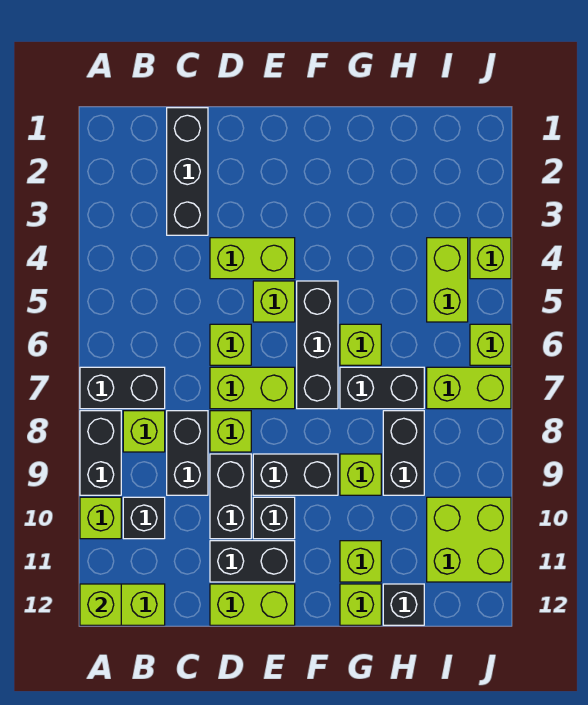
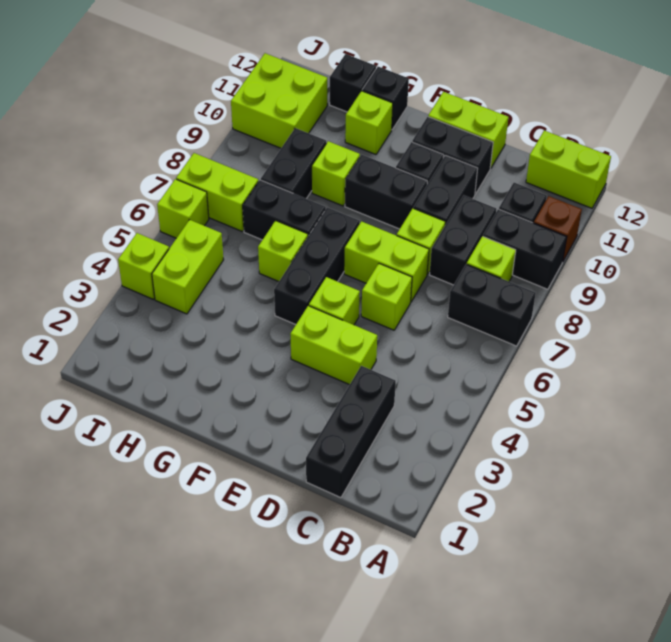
black brick A8:A9 level 1 -> black brick A9:B9 level 1
lime brick A10 level 1 -> brown brick A10 level 1
lime brick A12 level 2 -> none
lime brick G12 level 1 -> black brick G12 level 1

